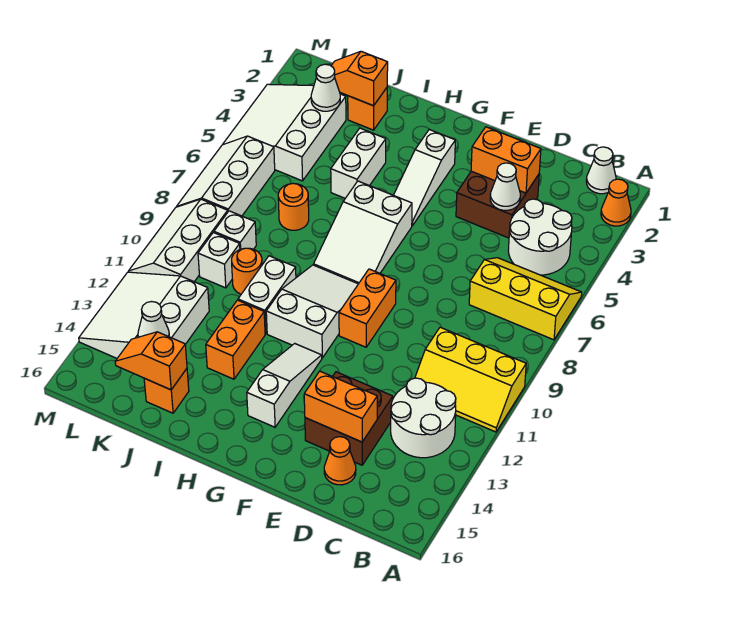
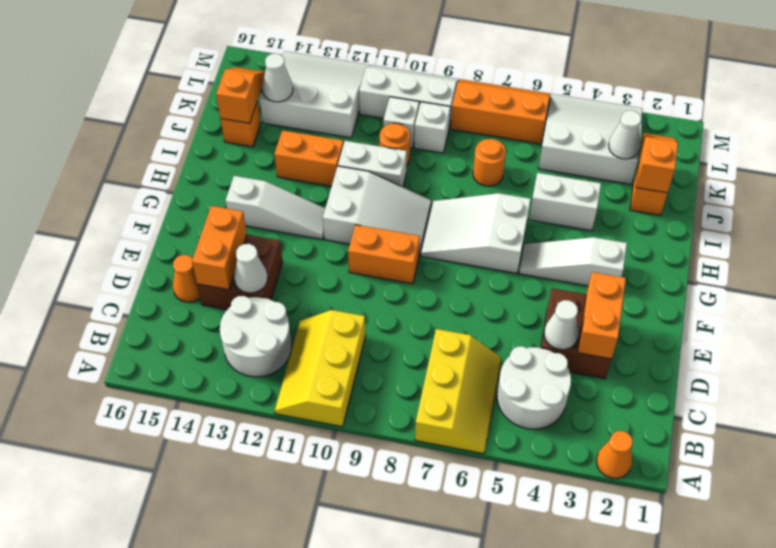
white cone B1 level 1 -> white cone D13 level 2
white slope L6:M8 level 1 top L -> orange slope L6:M8 level 1 top L

